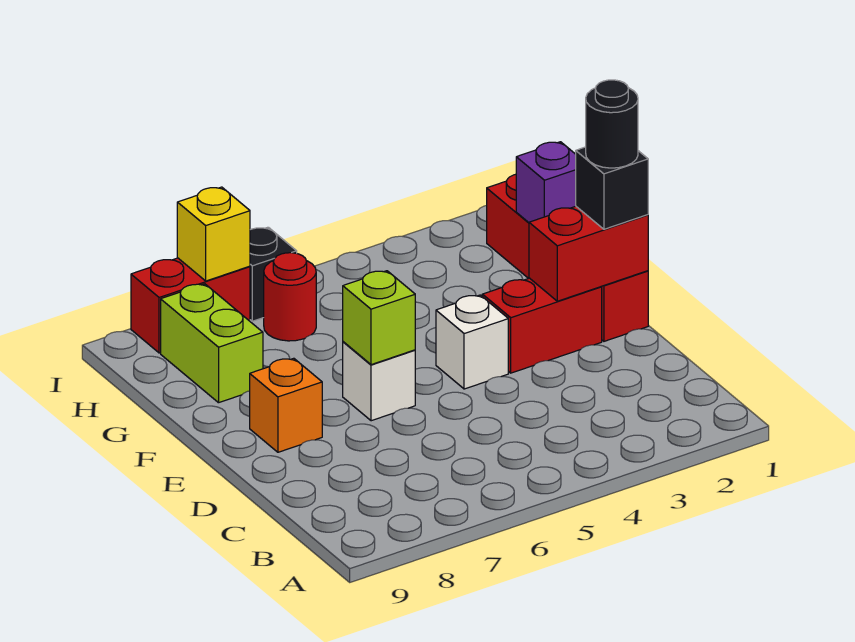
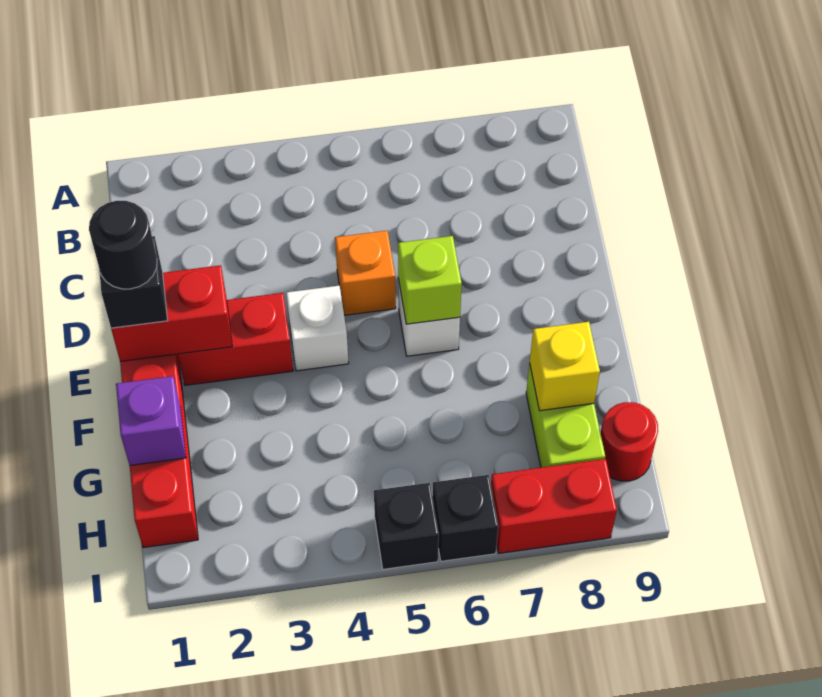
orange brick E8 level 1 -> orange brick D5 level 1
red round brick H6 level 1 -> red round brick H9 level 1
none -> black brick I5 level 1
yellow brick I7 level 2 -> yellow brick G8 level 2

